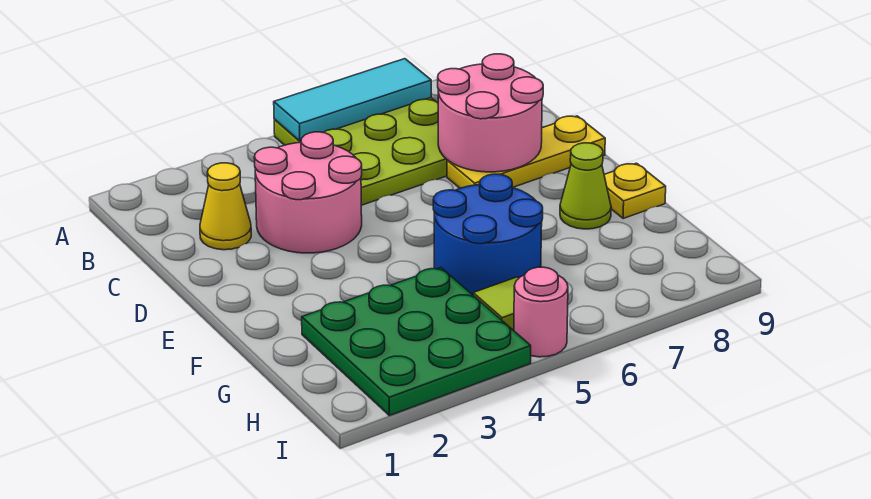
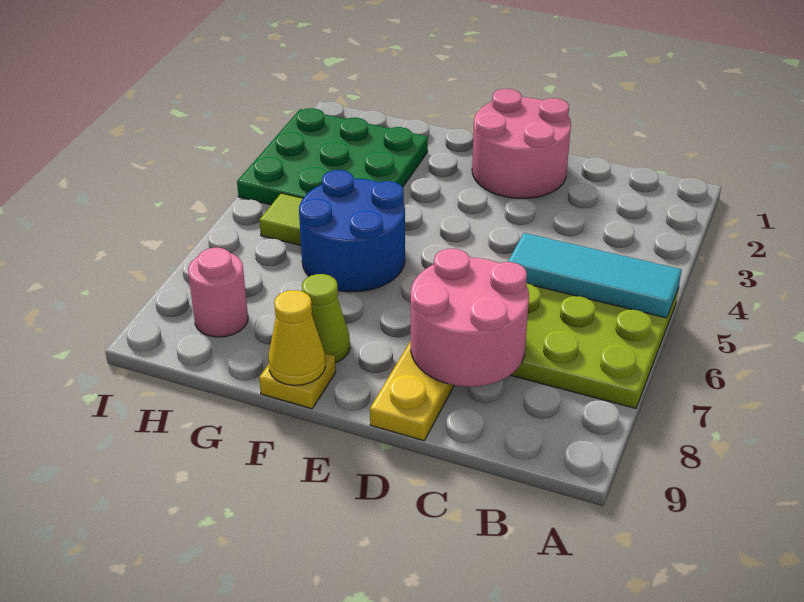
cyan tile A5:A7 level 2 -> cyan tile A5:C5 level 2
yellow cone C2 level 1 -> yellow cone F9 level 2
pink round brick C3:D4 level 1 -> pink round brick D1:E2 level 1
pink round brick I5 level 1 -> pink round brick H8 level 1

